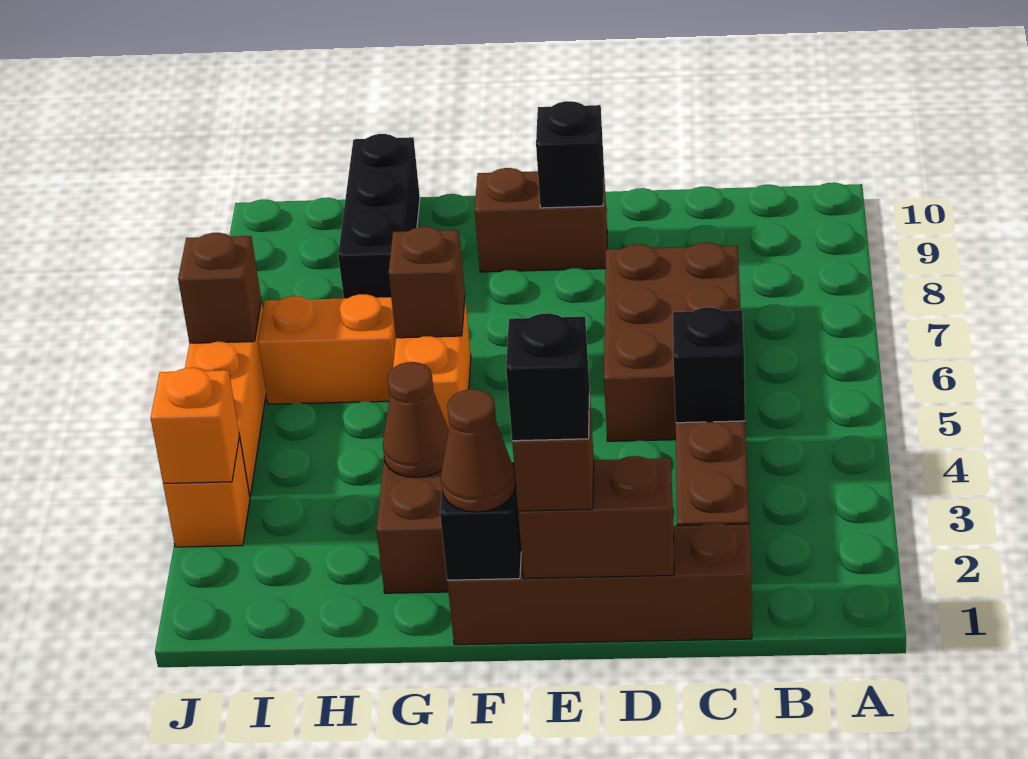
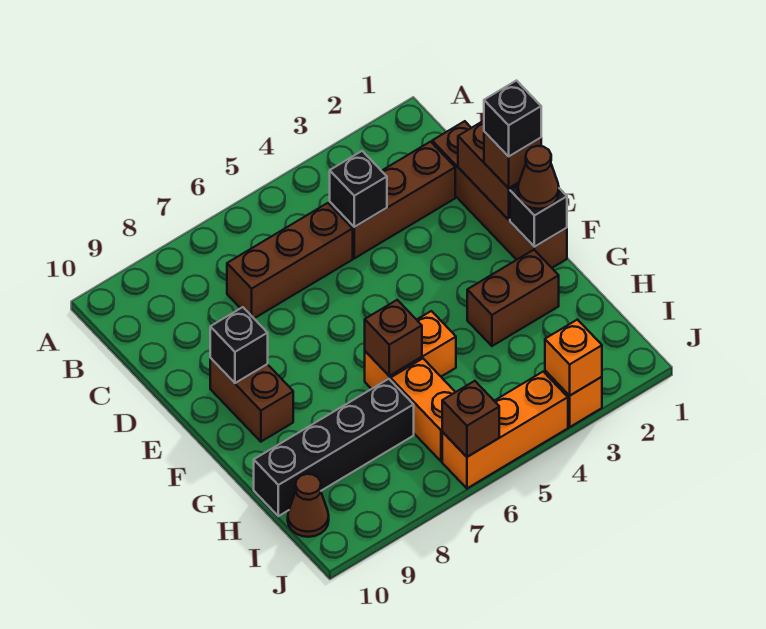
brown brick C5:D7 level 1 -> brown brick C5:C7 level 1
brown cone G3 level 2 -> brown cone I10 level 1
black brick H8:H10 level 1 -> black brick H7:H10 level 1

